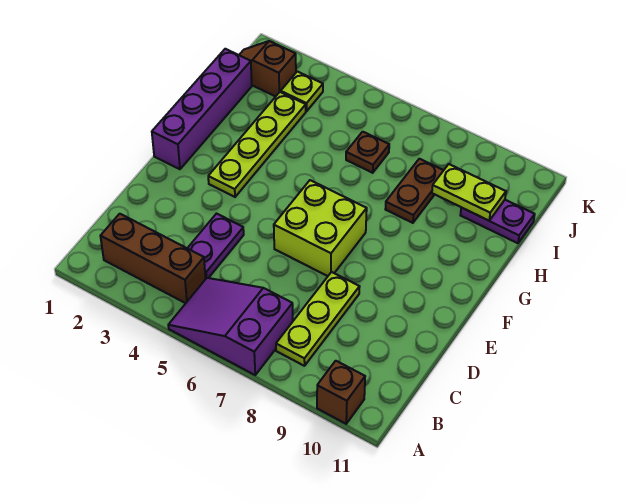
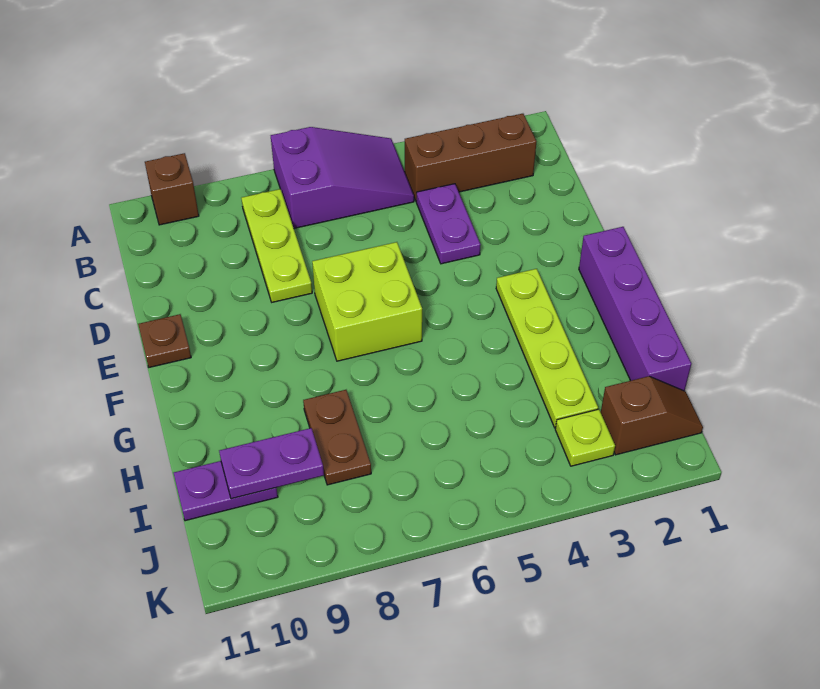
brown plate I6 level 1 -> brown plate E11 level 1
lime plate I9:I10 level 2 -> purple plate I9:I10 level 2

